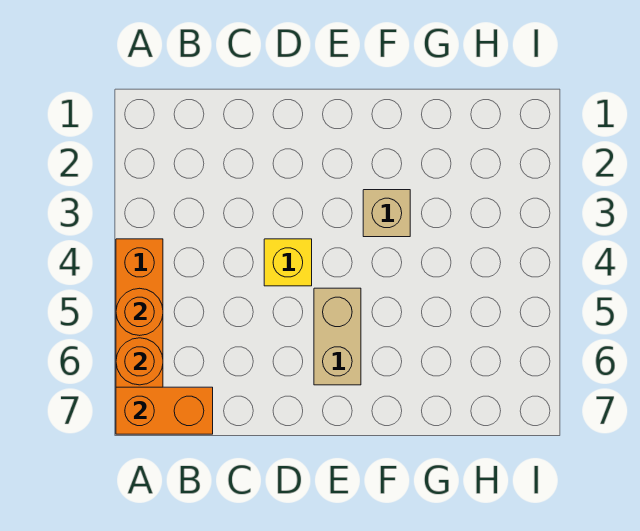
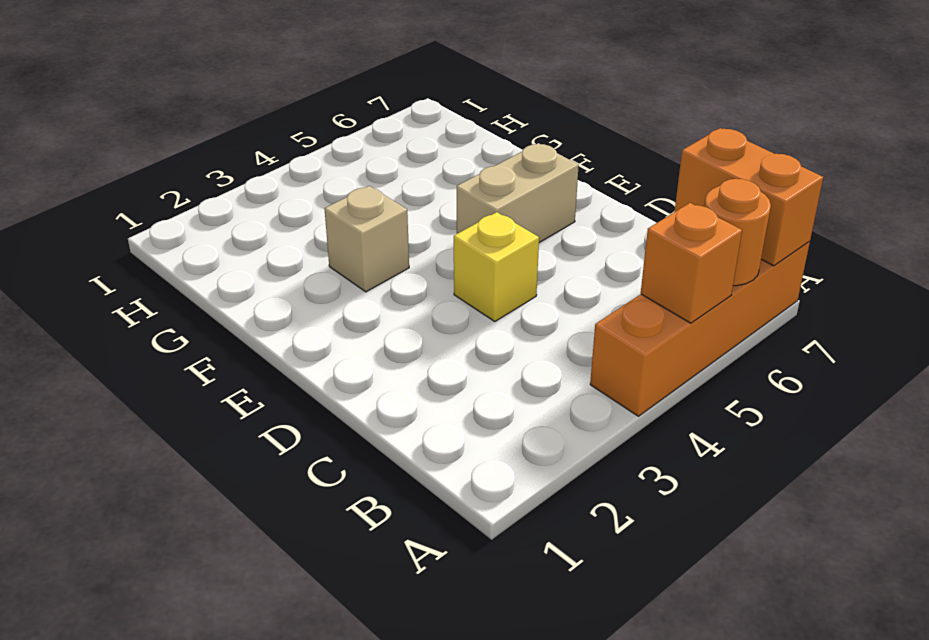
orange round brick A5 level 2 -> orange brick A5 level 2

